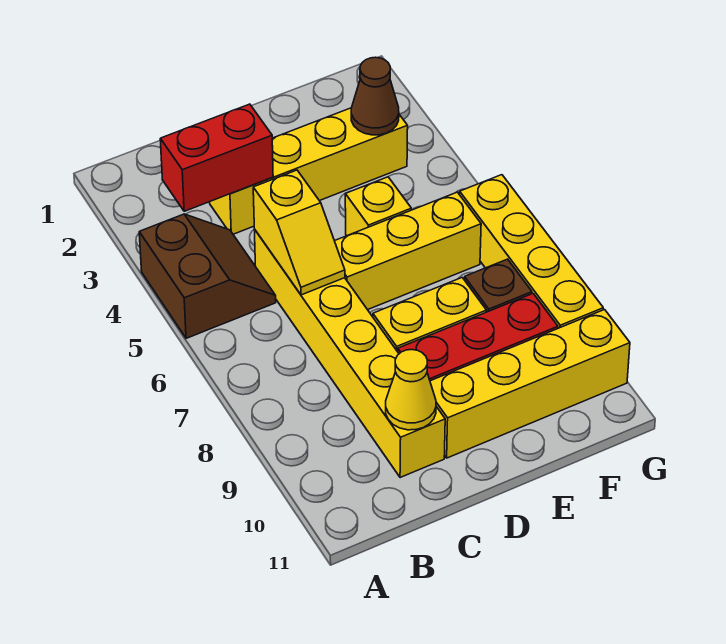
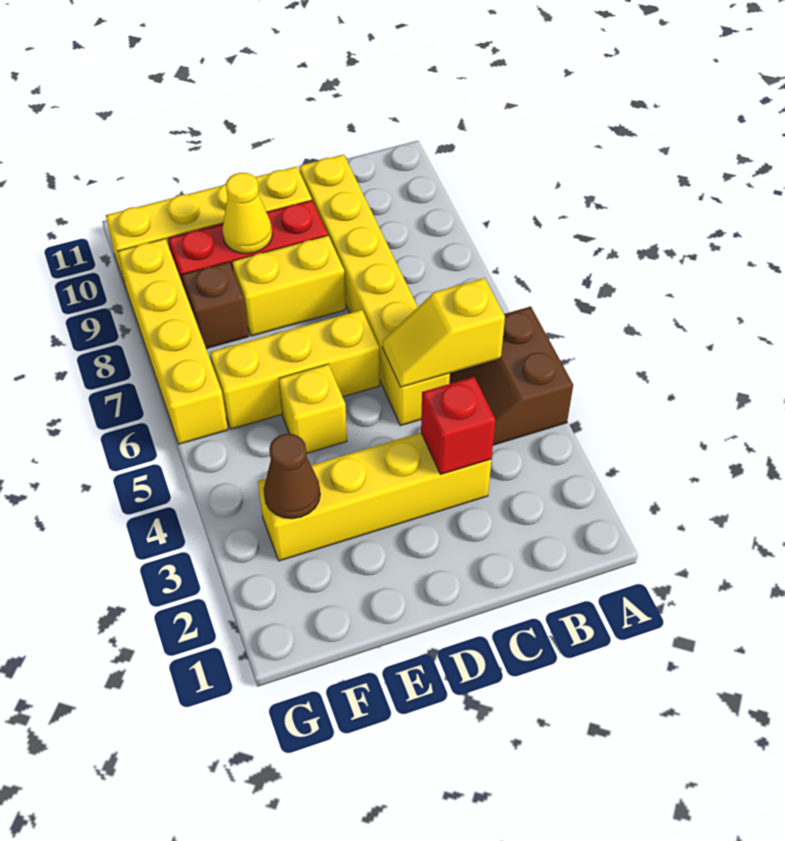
red brick B3:C3 level 2 -> red brick C3 level 2
yellow slope C5:C6 level 2 top 5 -> yellow slope B5:C5 level 2 top B
yellow cone C10 level 2 -> yellow cone E9 level 2

